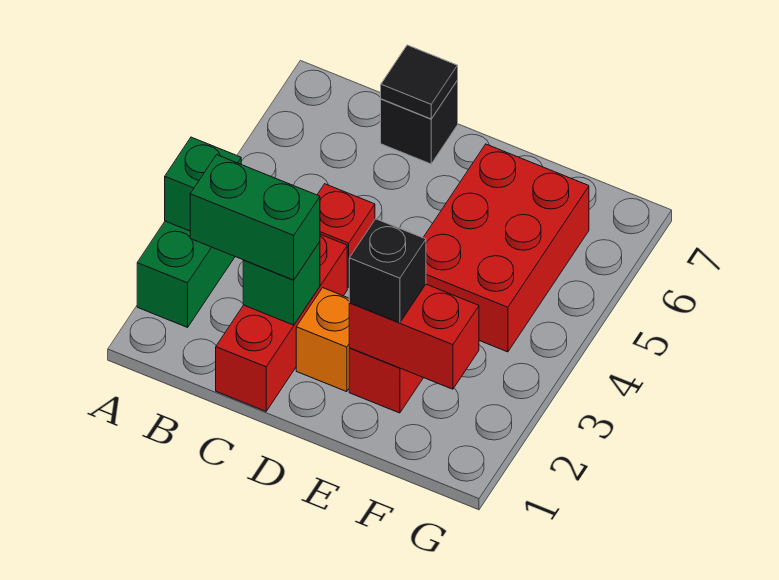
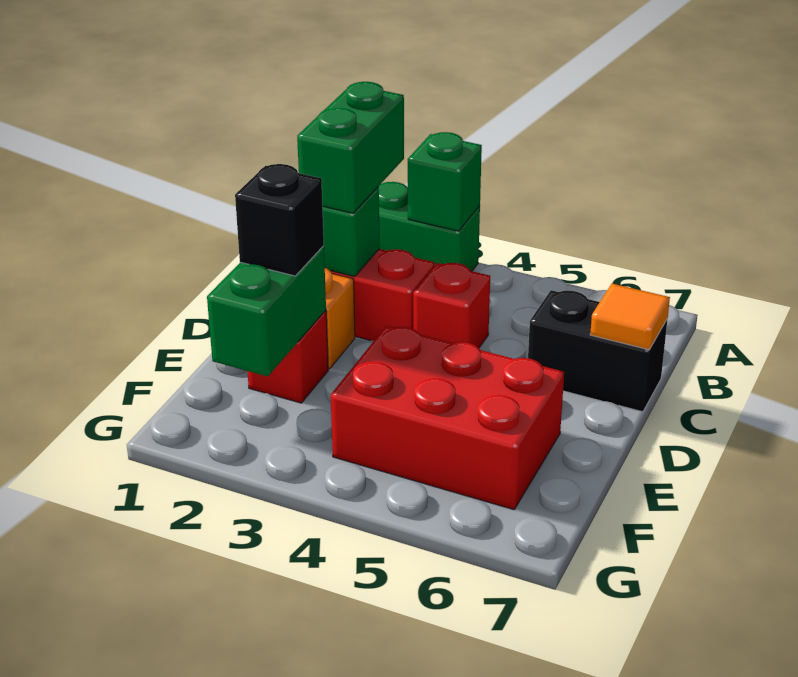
black brick C7 level 1 -> black brick C6:C7 level 1
black tile C7 level 2 -> orange tile C7 level 2
red brick E2:F2 level 2 -> green brick E2:F2 level 2

